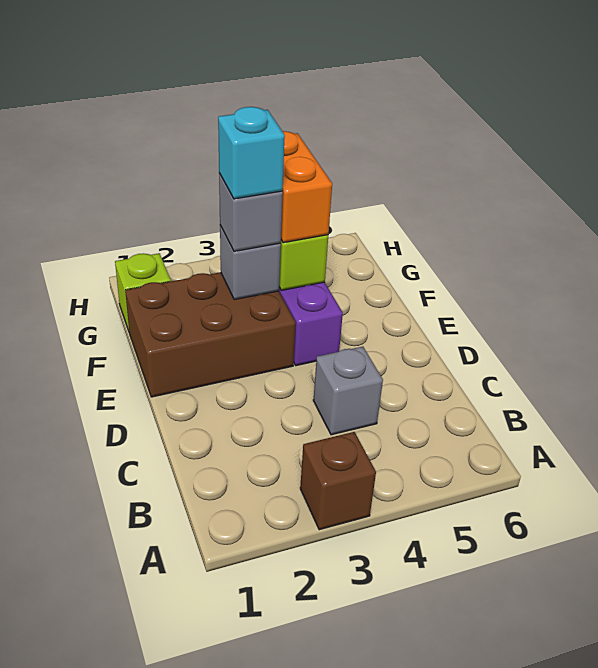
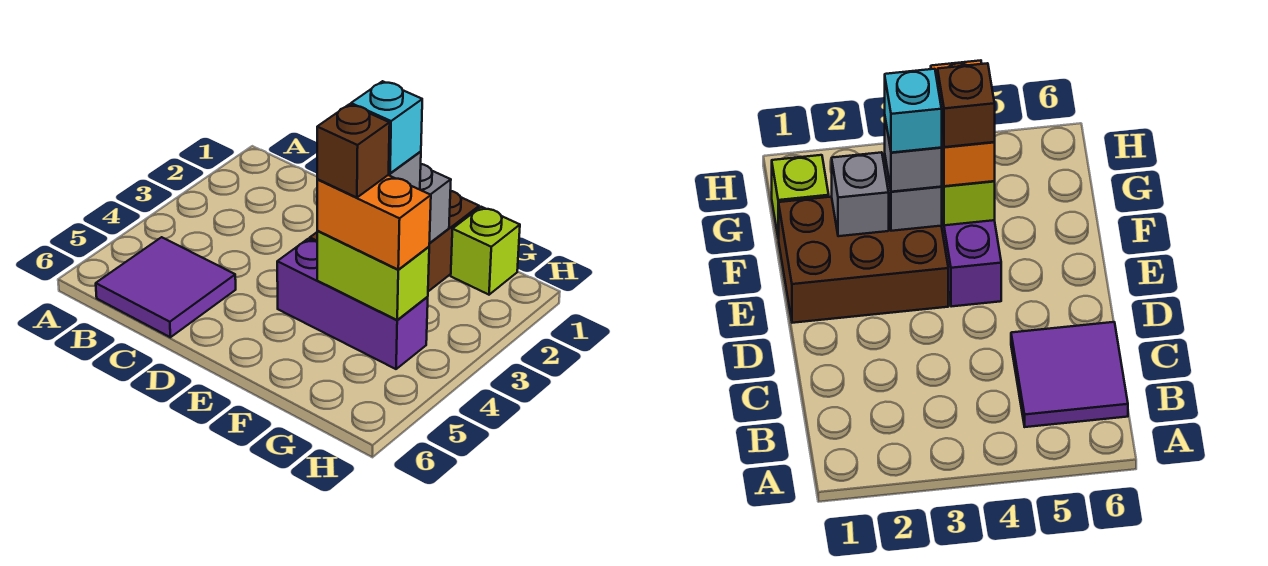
brown brick A3 level 1 -> brown brick F4 level 4
none -> purple tile B5:C6 level 1
grey brick C4 level 1 -> grey brick F2 level 2

